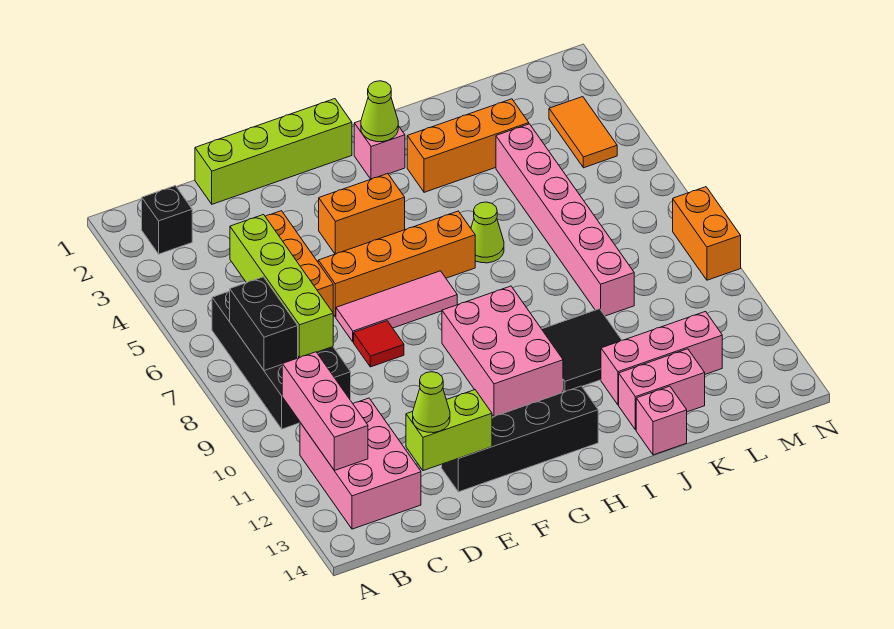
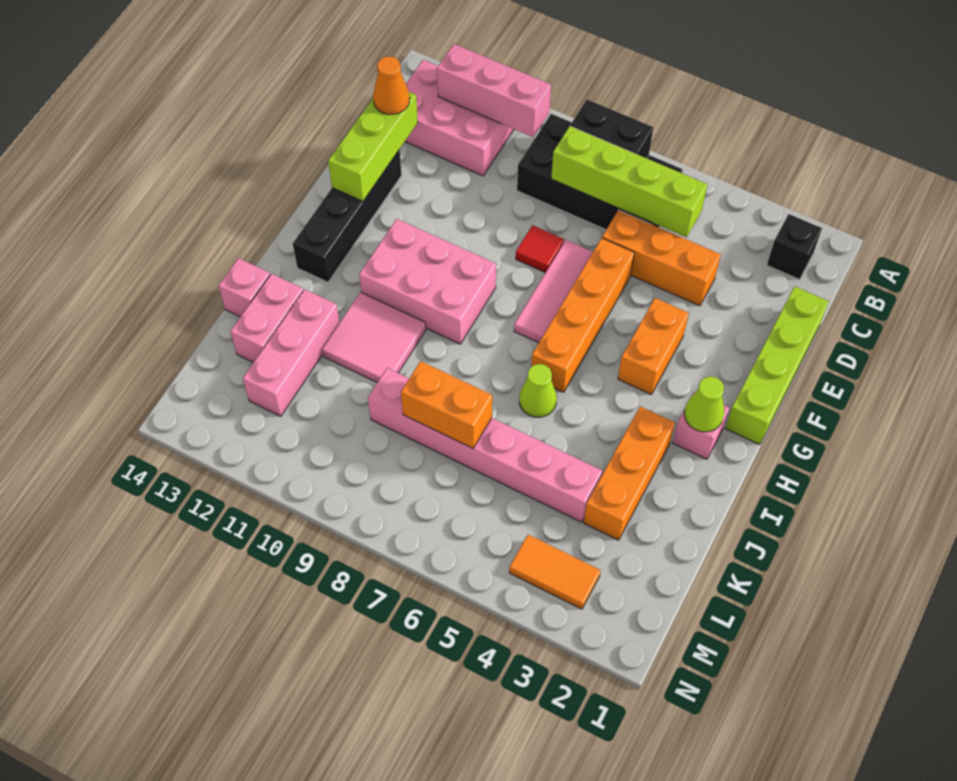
lime brick D13:E13 level 2 -> lime brick D13:F13 level 2
lime cone D13 level 3 -> orange cone D13 level 3
black tile I10:J11 level 1 -> pink tile I10:J11 level 1
orange brick N8:N9 level 1 -> orange brick K7:K8 level 2

